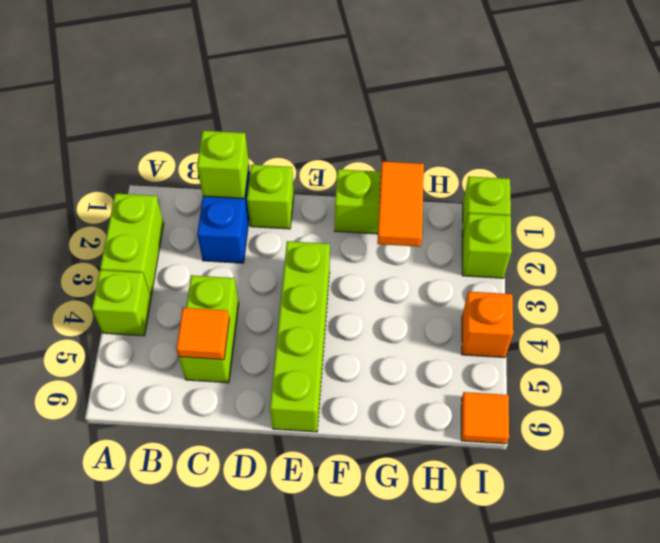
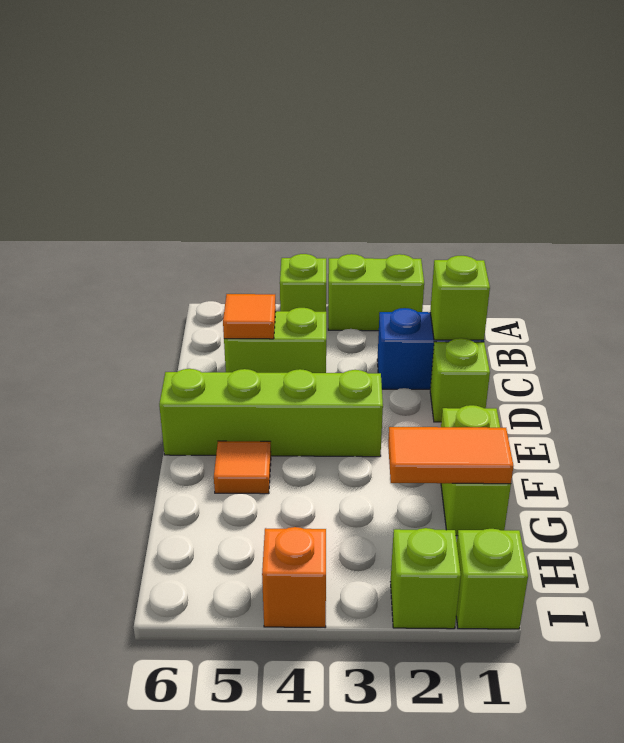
orange tile I6 level 1 -> orange tile F5 level 1

